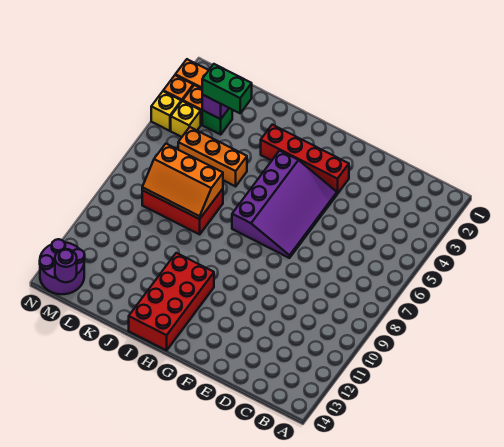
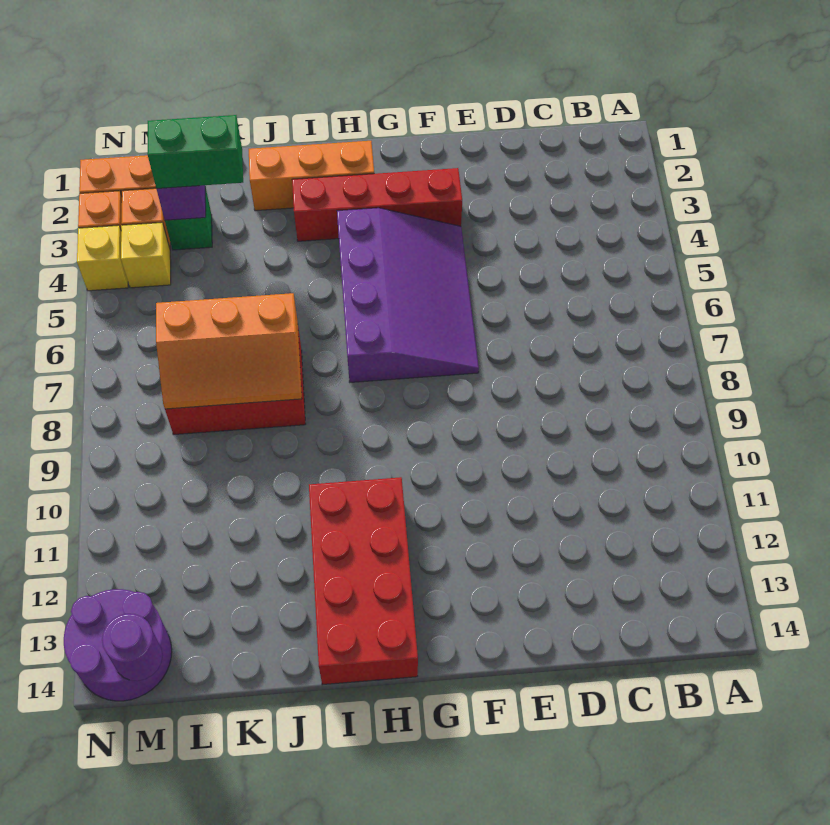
orange brick J5:L5 level 1 -> orange brick H2:J2 level 1

